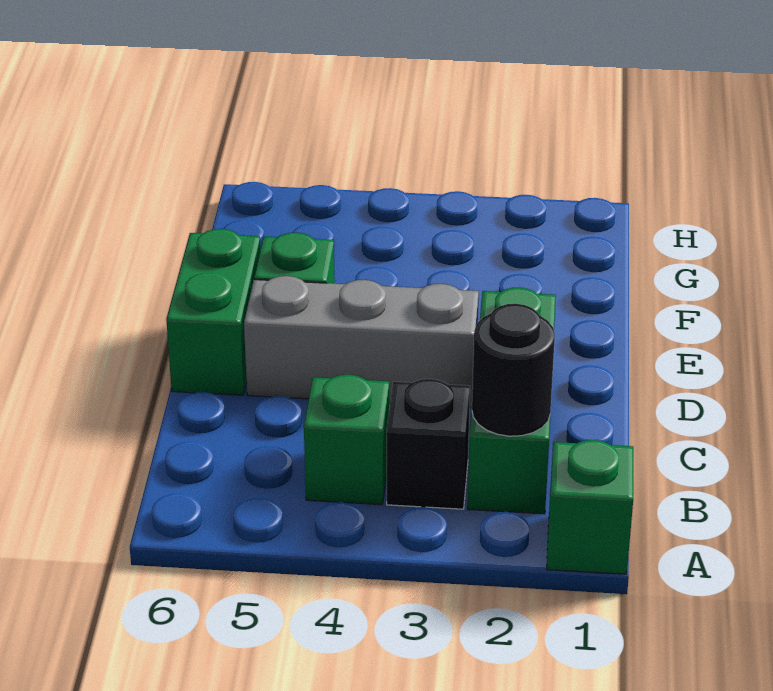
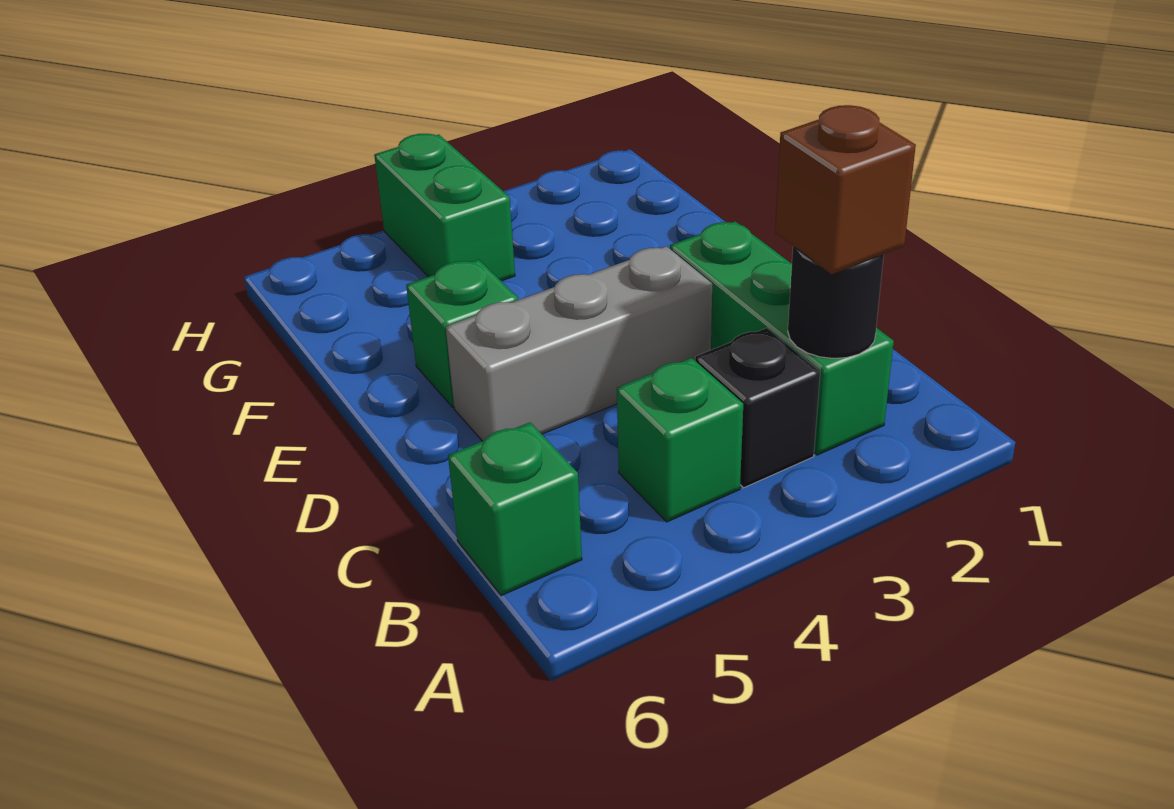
green brick A1 level 1 -> green brick B6 level 1
none -> brown brick B2 level 3
green brick D6:E6 level 1 -> green brick G4:H4 level 1

